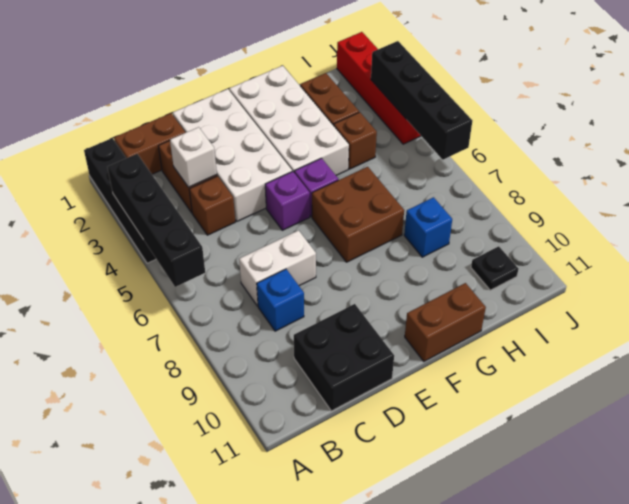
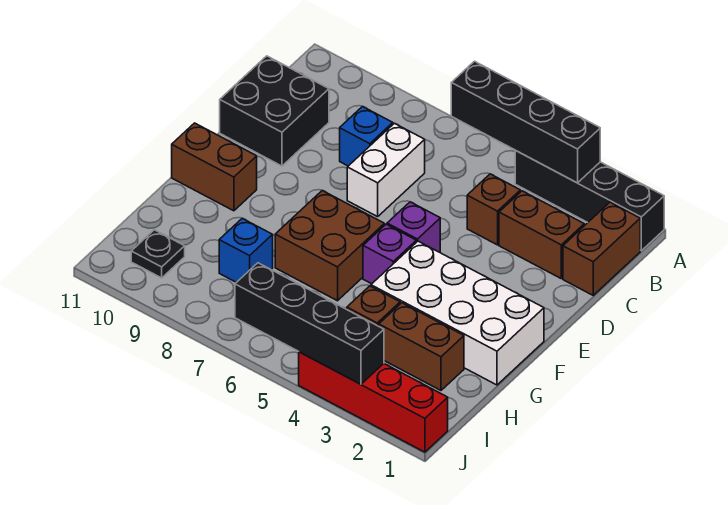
white brick C3 level 2 -> none
white brick D1:E4 level 1 -> none
brown brick F11:G11 level 1 -> brown brick F10:F11 level 1

